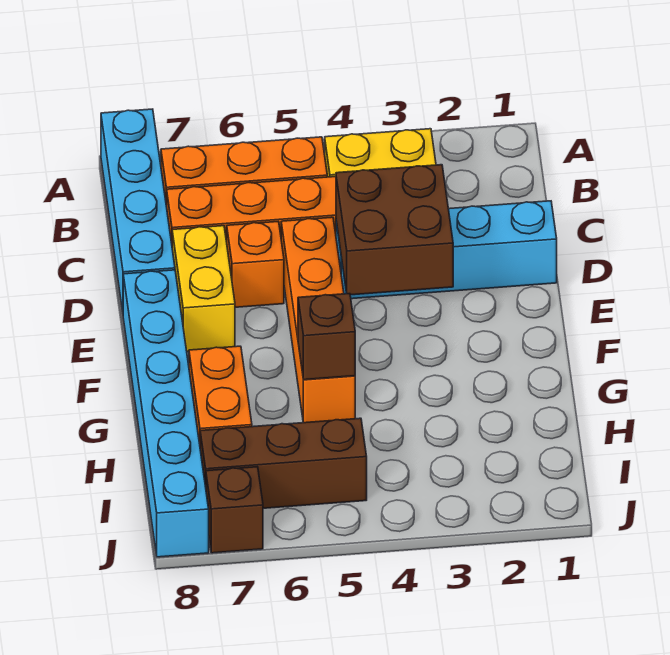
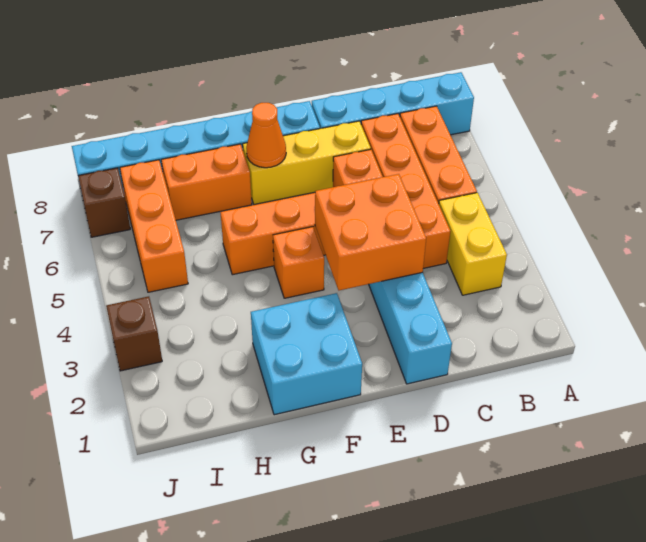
brown brick D3:E4 level 2 -> orange brick D3:E4 level 2
yellow brick D7:E7 level 1 -> yellow brick D7:F7 level 1
none -> cyan brick F1:G2 level 1
none -> orange brick F4 level 1
none -> orange cone F7 level 2
brown brick G5 level 2 -> brown brick J3 level 1
brown brick I5:I7 level 1 -> orange brick I5:I7 level 1

